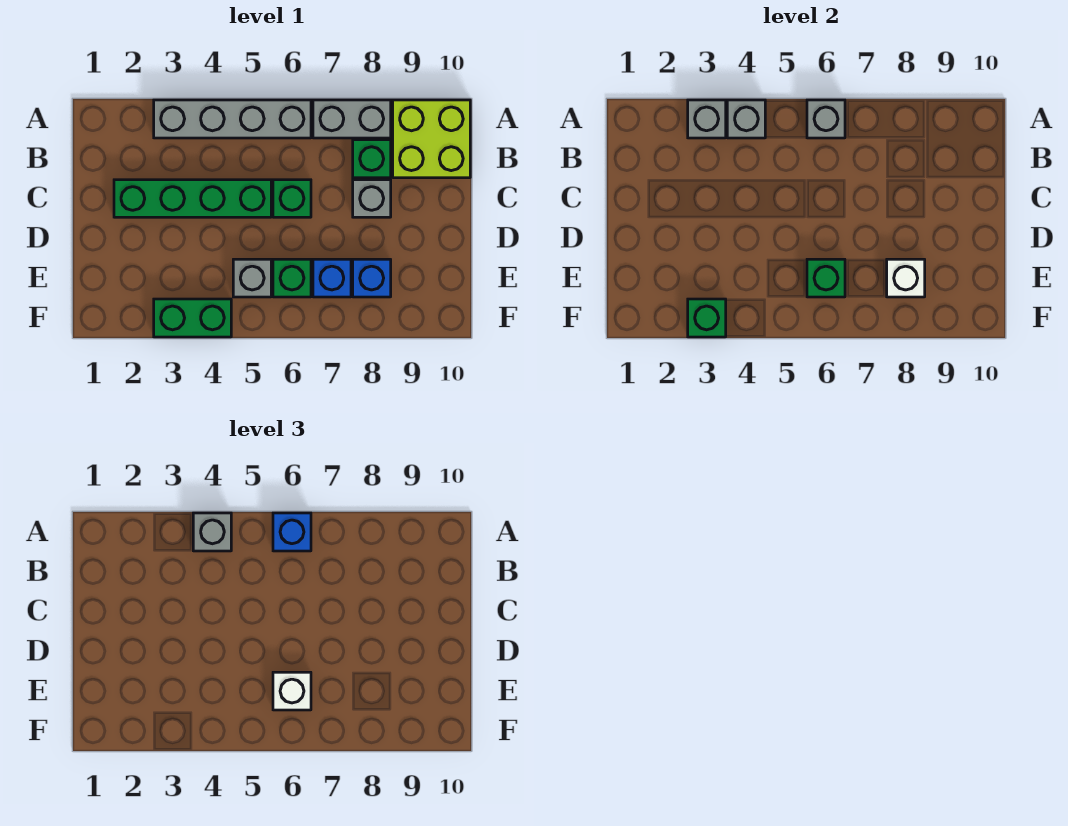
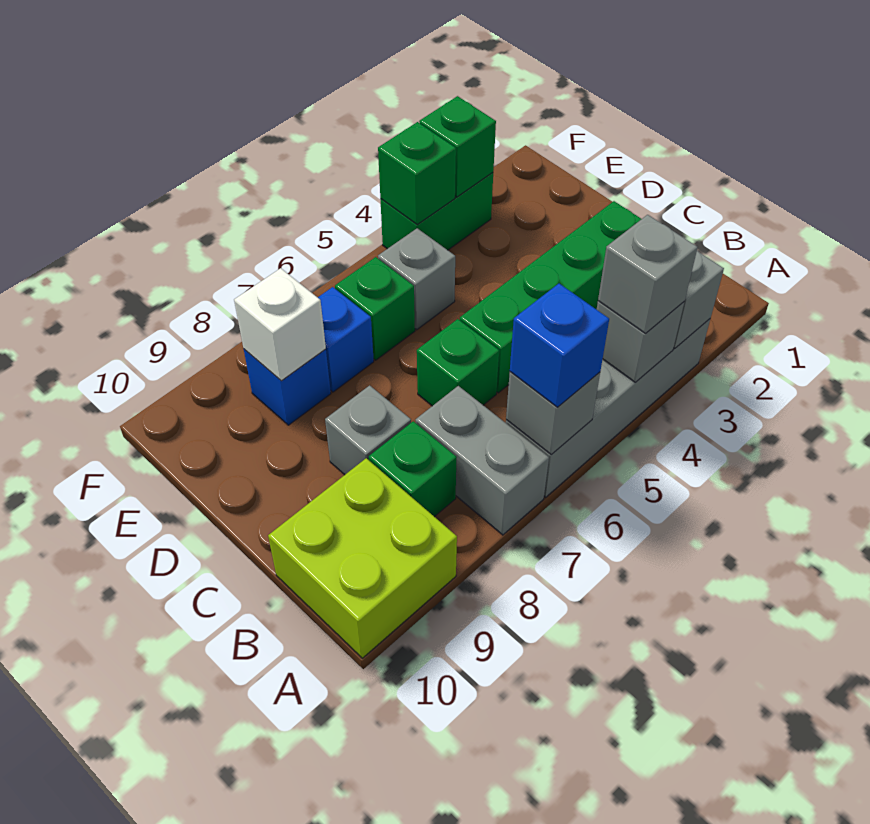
grey brick A7:A8 level 1 -> grey brick A7:B7 level 1
green brick E6 level 2 -> green brick F4 level 2
white brick E6 level 3 -> none

